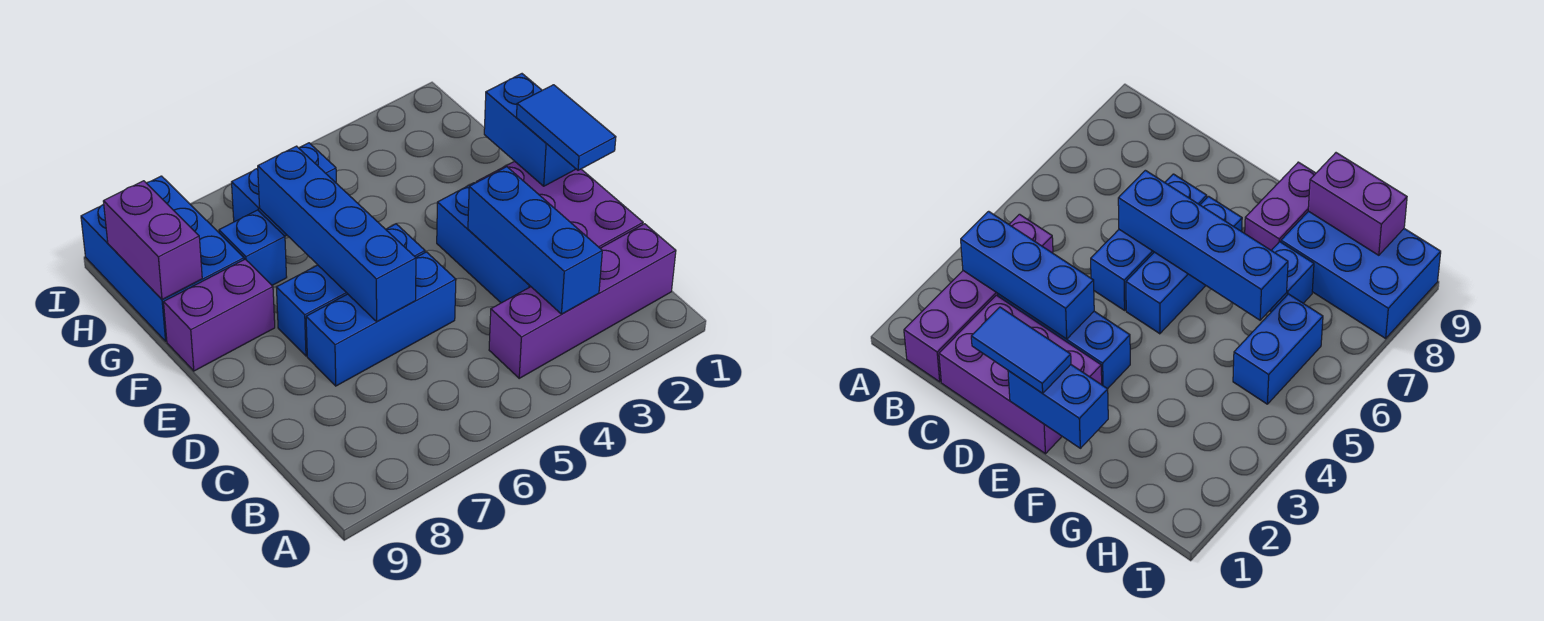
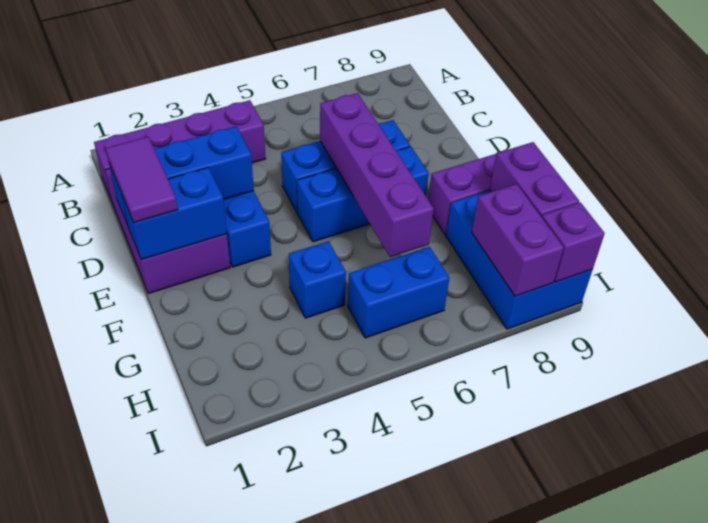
blue brick B3:D3 level 2 -> blue brick D1:D3 level 2
blue tile D1:E1 level 3 -> purple tile D1:E1 level 3
blue brick D6:G6 level 2 -> purple brick D6:G6 level 2
blue brick E1:F1 level 2 -> blue brick E1:E2 level 2
blue brick G7 level 1 -> blue brick G4 level 1
none -> purple brick H8:I8 level 2
none -> purple brick I9 level 2

